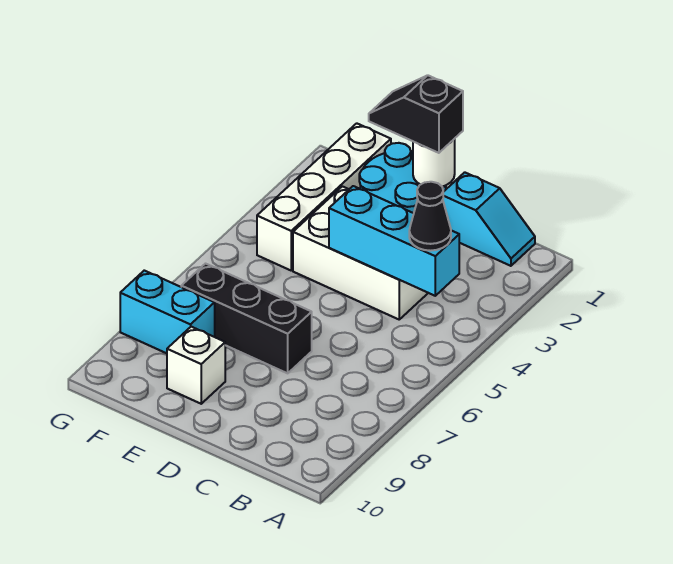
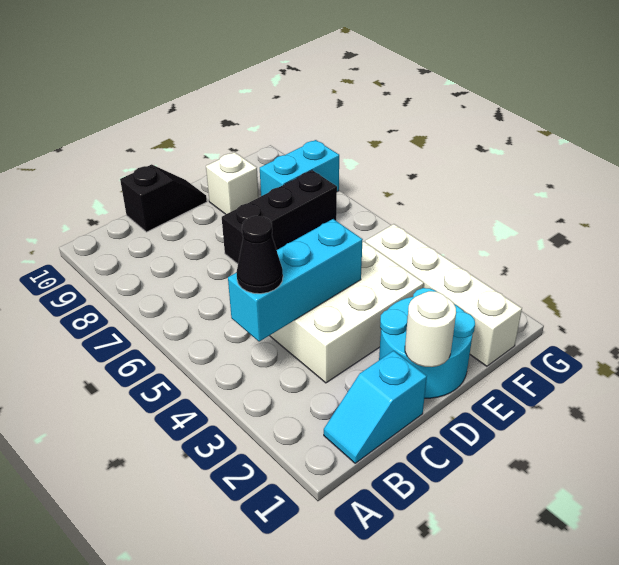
black slope D1:E1 level 3 top D -> black slope C10:D10 level 1 top C

